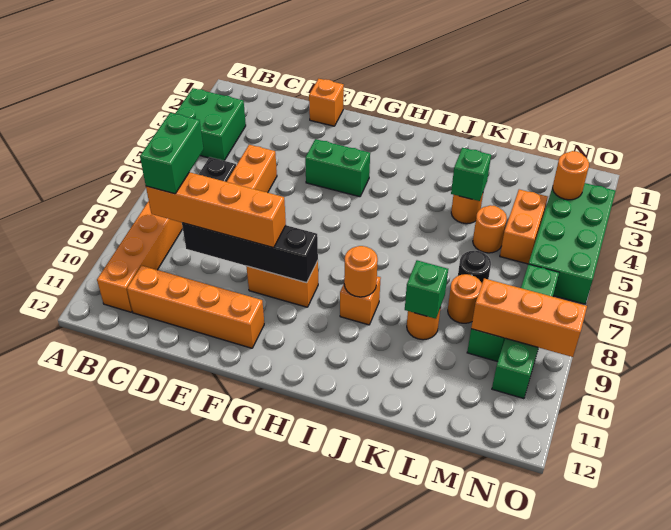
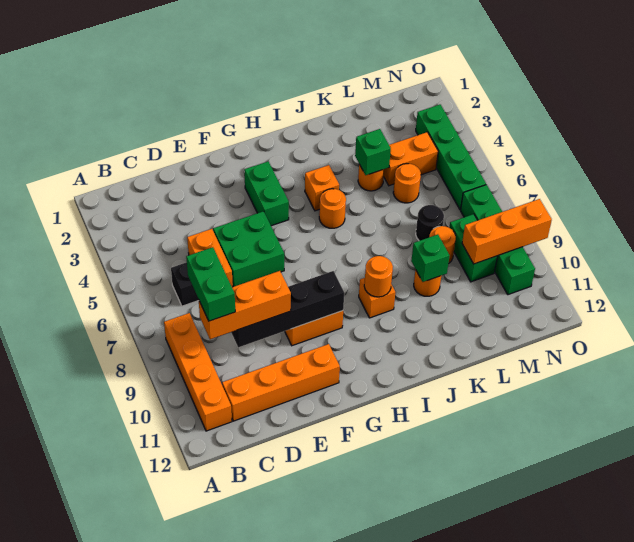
green brick A3:B4 level 1 -> green brick E5:F6 level 1
orange brick C9:F9 level 3 -> orange brick C9:E9 level 3
orange brick E1 level 1 -> orange brick I4 level 1
green brick F4:G4 level 1 -> green brick G3:G4 level 1
orange brick M4:M5 level 1 -> orange brick L4:M4 level 1
green brick N3:O6 level 1 -> green brick N3:N6 level 1
orange round brick N3 level 2 -> orange round brick I5 level 1

